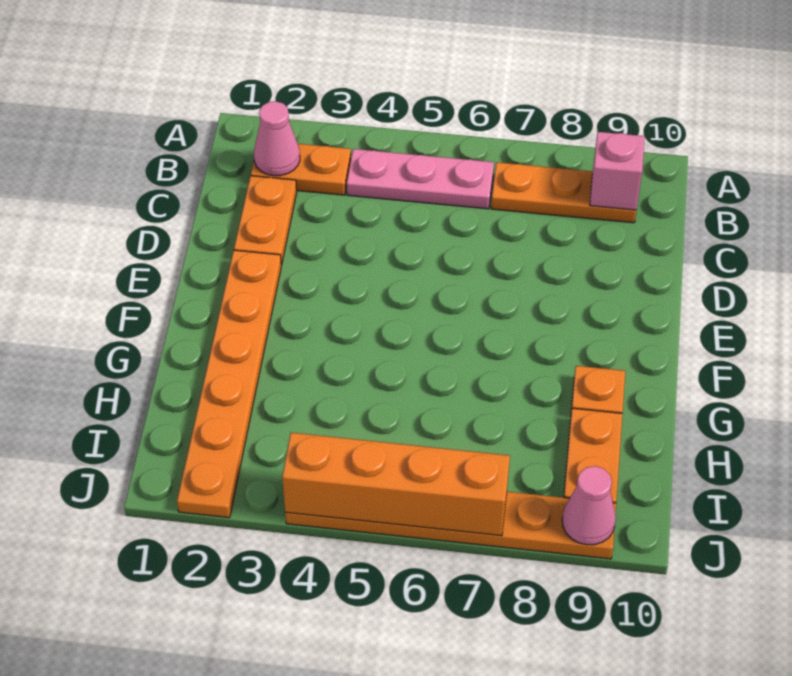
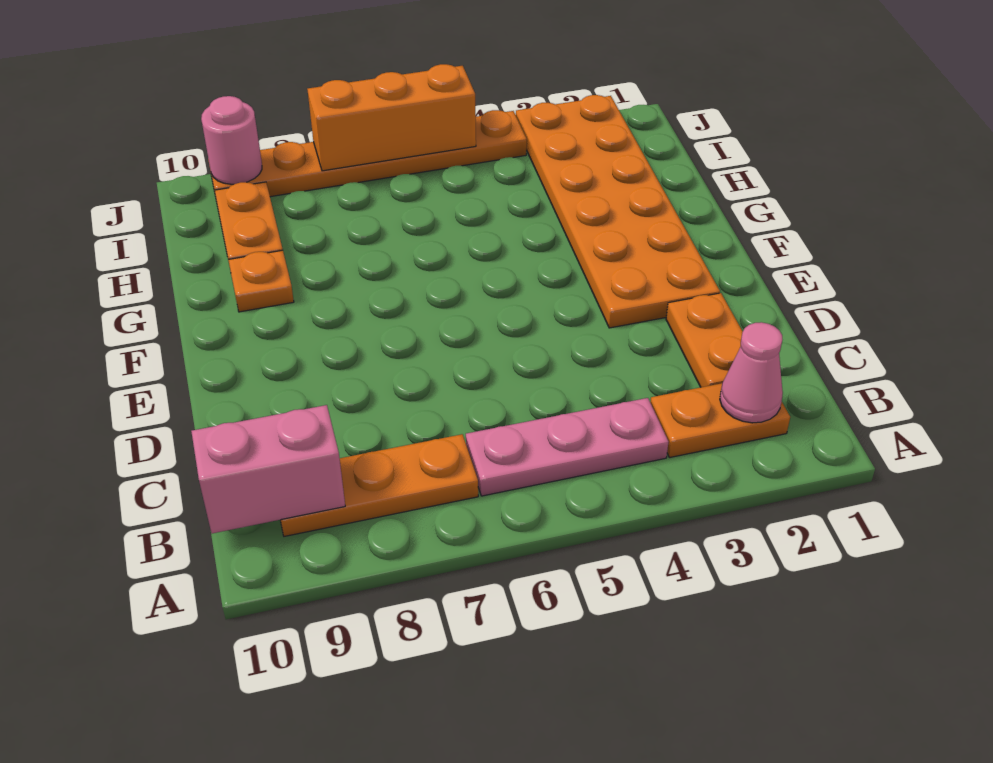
pink brick B9 level 2 -> pink brick B9:B10 level 2
orange plate E2:J2 level 1 -> orange plate E2:J3 level 1
orange brick J4:J7 level 2 -> orange brick J5:J7 level 2
pink cone J9 level 2 -> pink round brick J9 level 2

